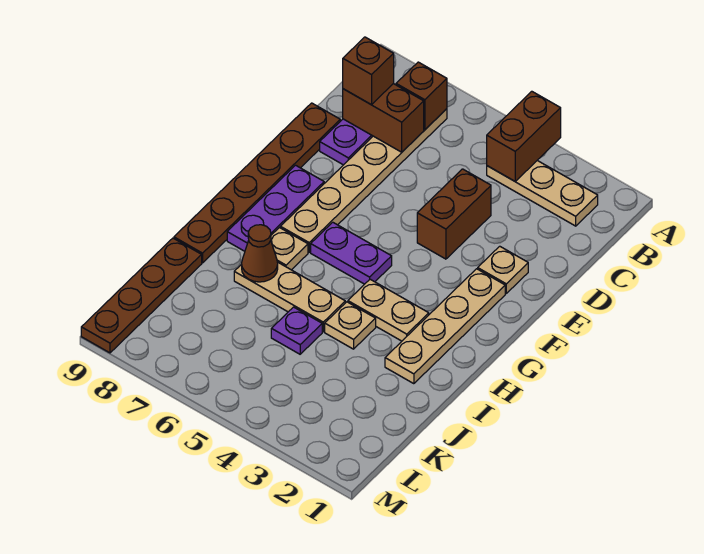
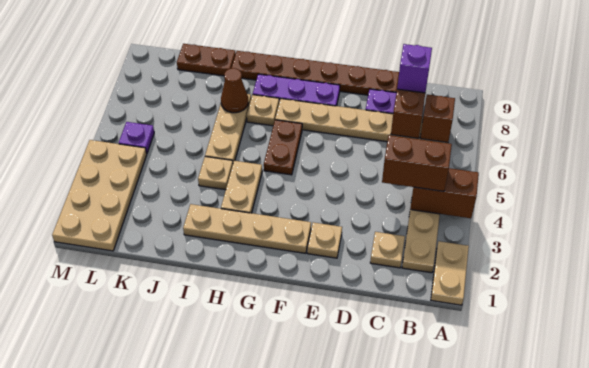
none -> tan plate A1:A2 level 1
none -> tan plate C2 level 1
brown brick C8 level 3 -> purple brick C8 level 3
brown brick D4:E4 level 1 -> brown brick B4:C4 level 3
purple plate G5:G6 level 1 -> brown plate G5:G6 level 1
purple plate J5 level 1 -> purple plate L5 level 1
brown plate J9:M9 level 1 -> brown plate J9:K9 level 1
none -> tan plate L1:M4 level 1

